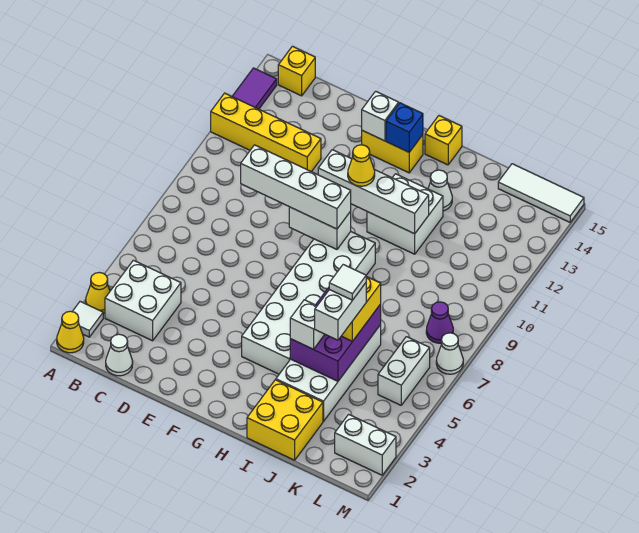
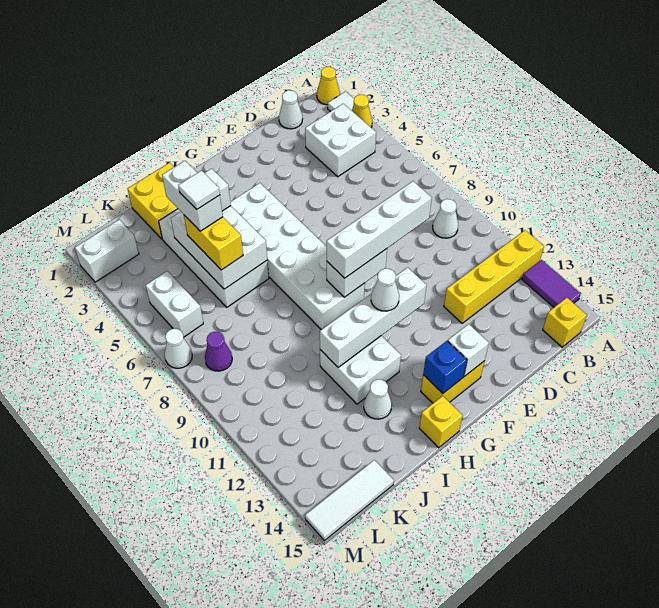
none -> white cone B9 level 1
yellow cone G11 level 3 -> white cone G11 level 3
purple brick I4:J6 level 2 -> white brick I4:J6 level 2

